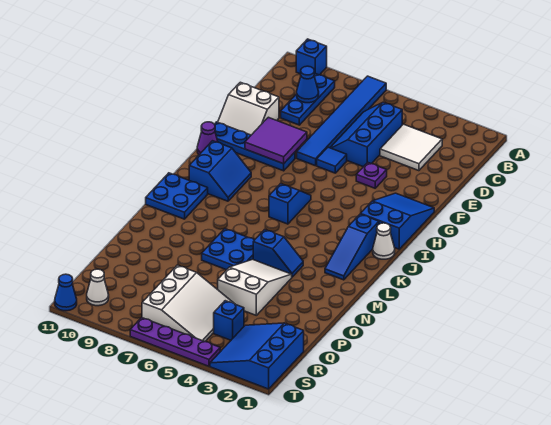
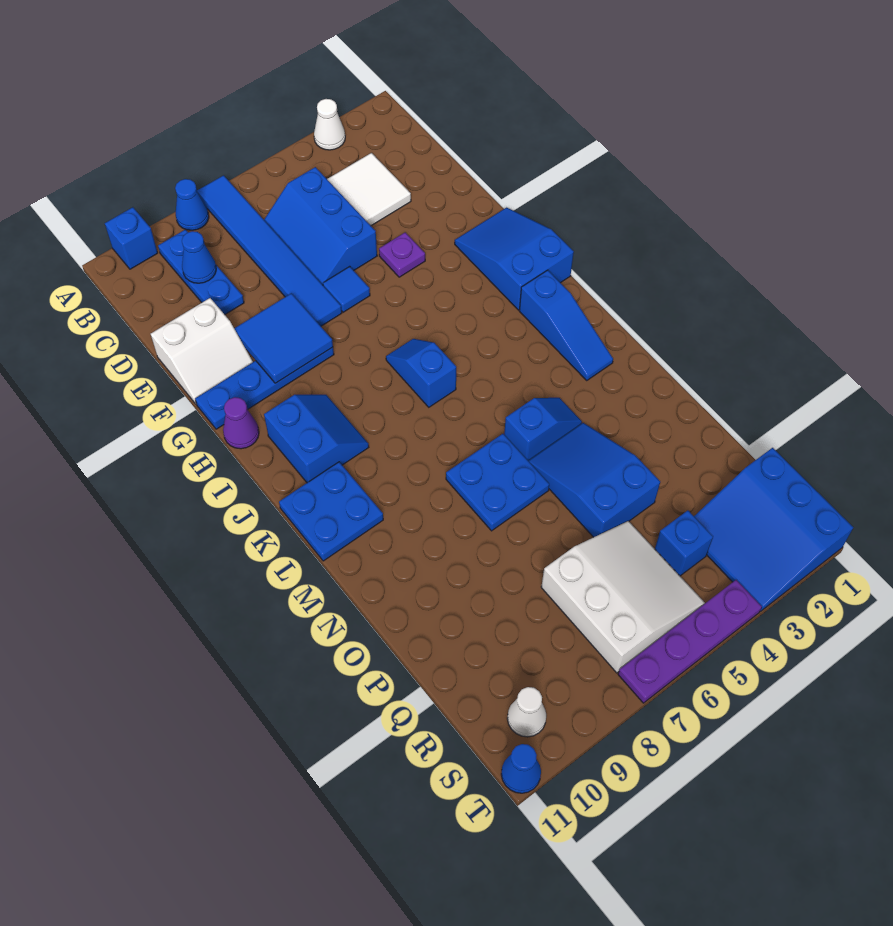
none -> blue cone A8 level 1
purple tile F8:G9 level 2 -> blue tile F8:G9 level 2
white cone J1 level 1 -> white cone A3 level 1
white slope N4:P5 level 1 top P -> blue slope N4:P5 level 1 top P

